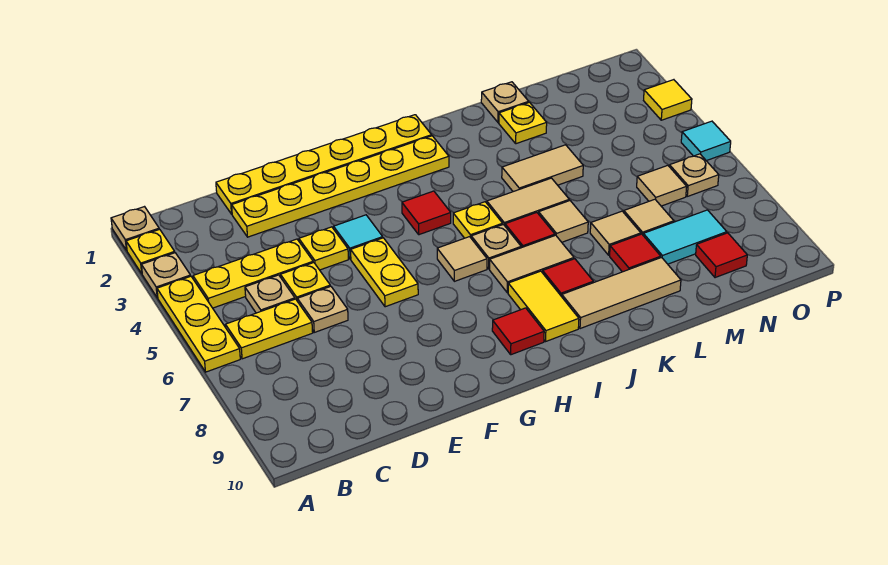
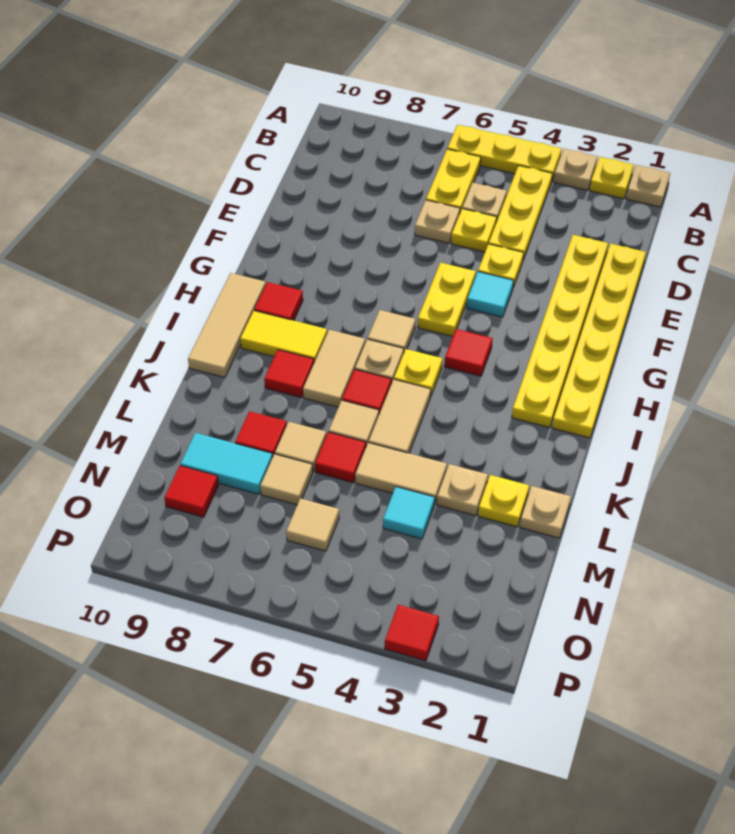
yellow plate F5:F6 level 1 -> yellow plate F5:G5 level 1
tan tile J9:L9 level 1 -> tan tile H10:J10 level 1
tan tile K4:L4 level 1 -> tan tile L4:L5 level 1
none -> red tile L6 level 1
cyan tile M8:N8 level 1 -> cyan tile M8:M9 level 1
tan plate O6 level 1 -> tan plate L3 level 1
yellow tile P3 level 1 -> red tile P3 level 1
cyan tile P5 level 1 -> cyan tile M4 level 1

